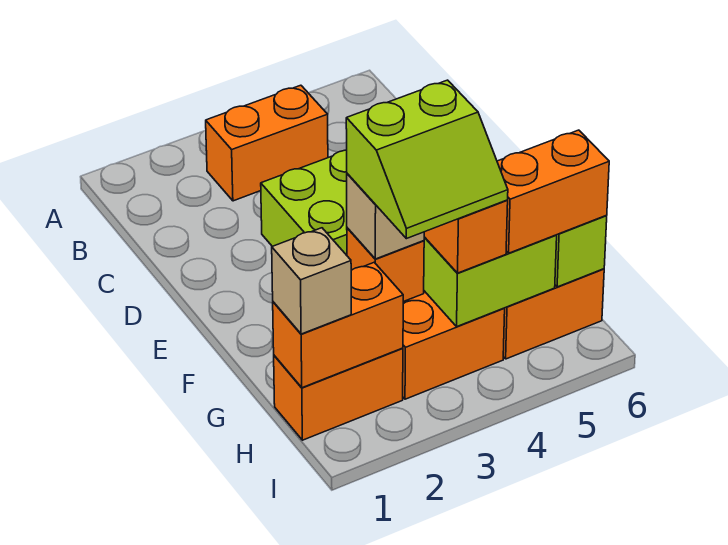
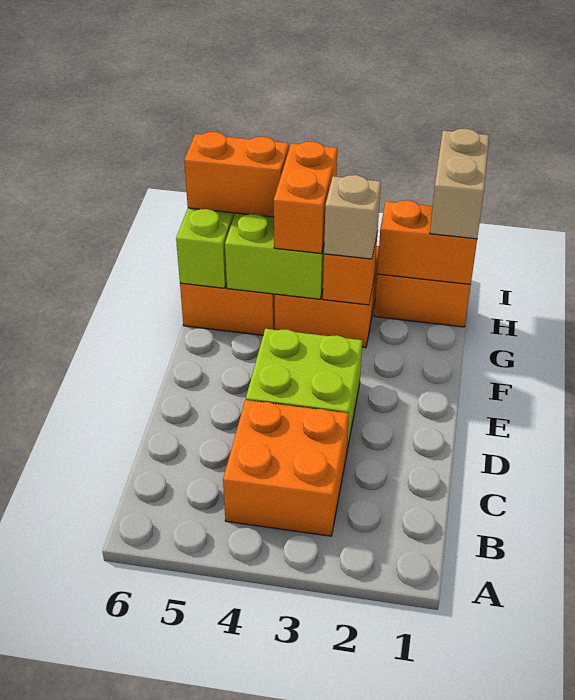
orange brick B3:B4 level 1 -> orange brick B3:C4 level 1
lime slope G3:H4 level 4 top G -> none
tan brick H1 level 3 -> tan brick H1:I1 level 3

